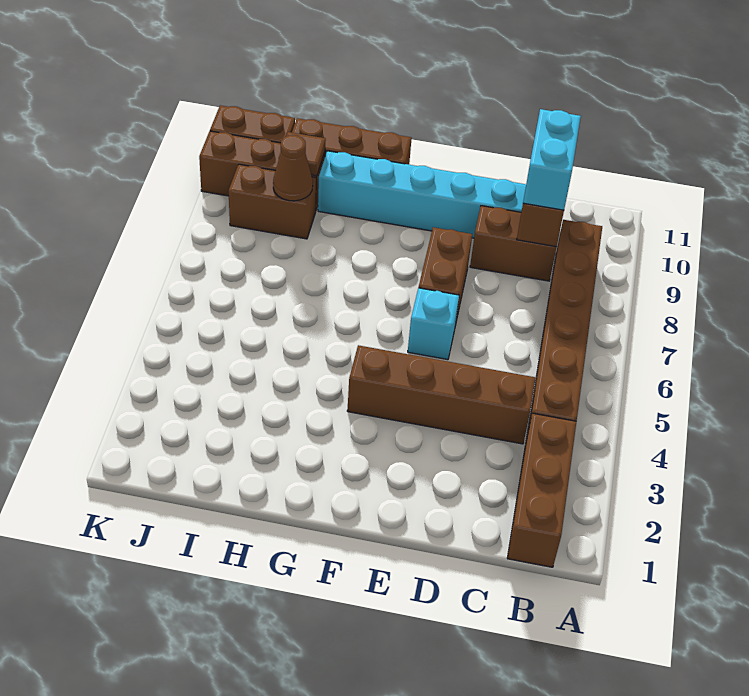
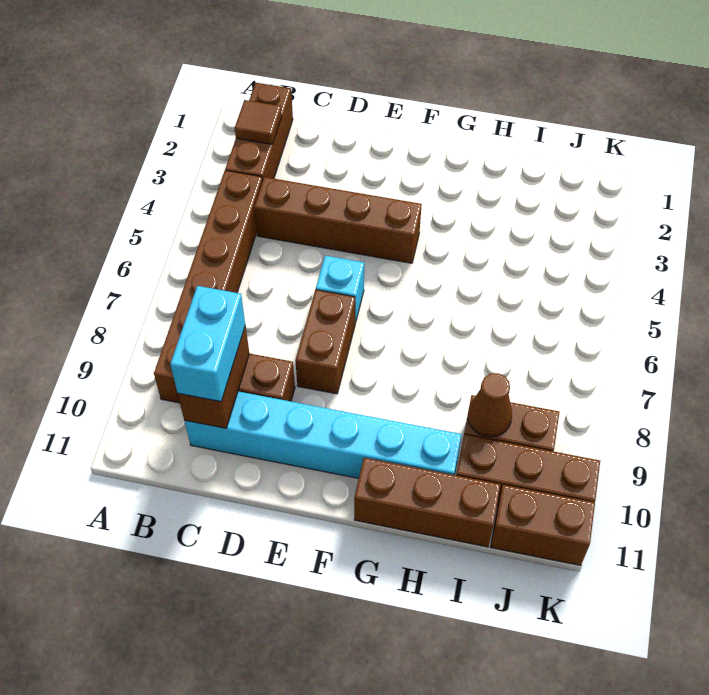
brown tile I10 level 2 -> brown tile B2 level 2

